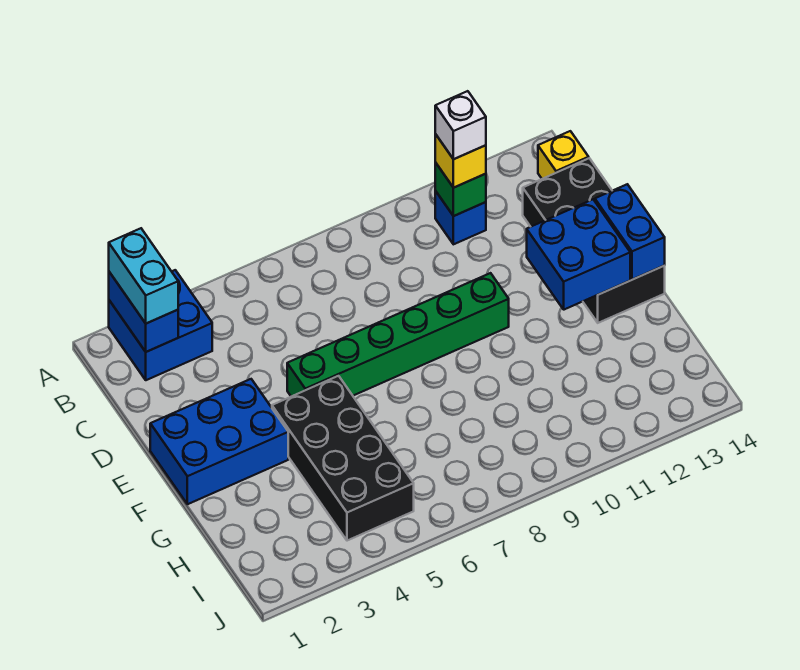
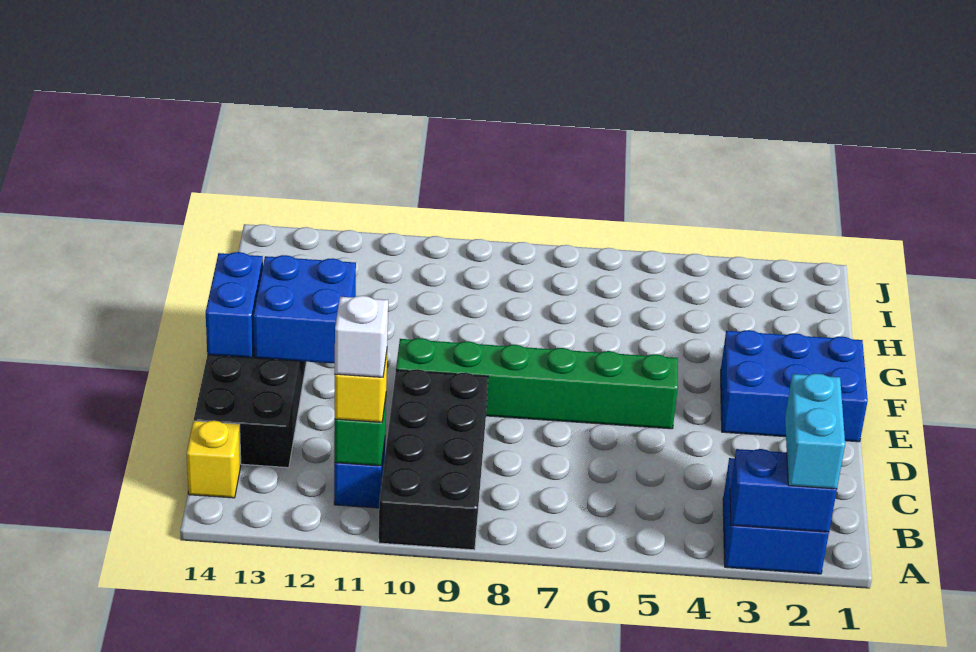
blue brick A2:B2 level 2 -> blue brick A2:A3 level 2
black brick F4:I5 level 1 -> black brick A9:D10 level 1

